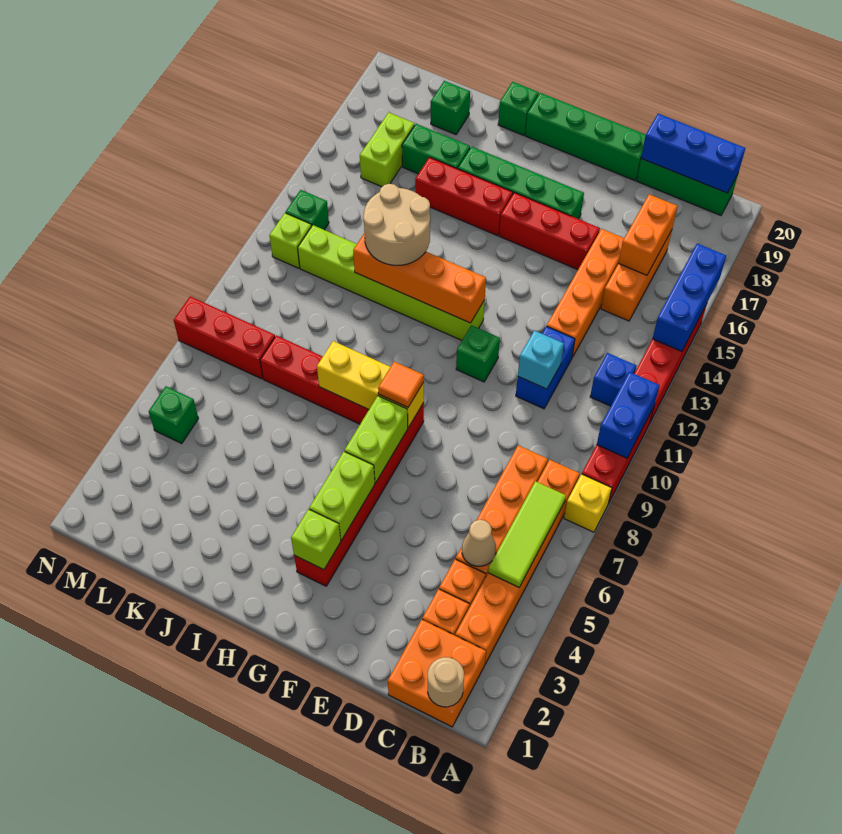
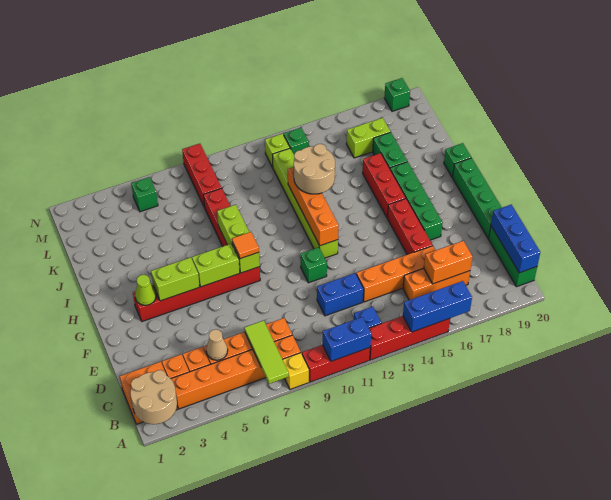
tan round brick B1 level 2 -> tan round brick A1:B2 level 2
lime tile B5:B7 level 2 -> lime tile A7:C7 level 2
cyan brick D11 level 2 -> none
lime brick G3 level 2 -> lime cone G3 level 2
yellow brick G8:I8 level 2 -> lime brick G8:I8 level 2
green brick K19 level 1 -> green brick N19 level 1

